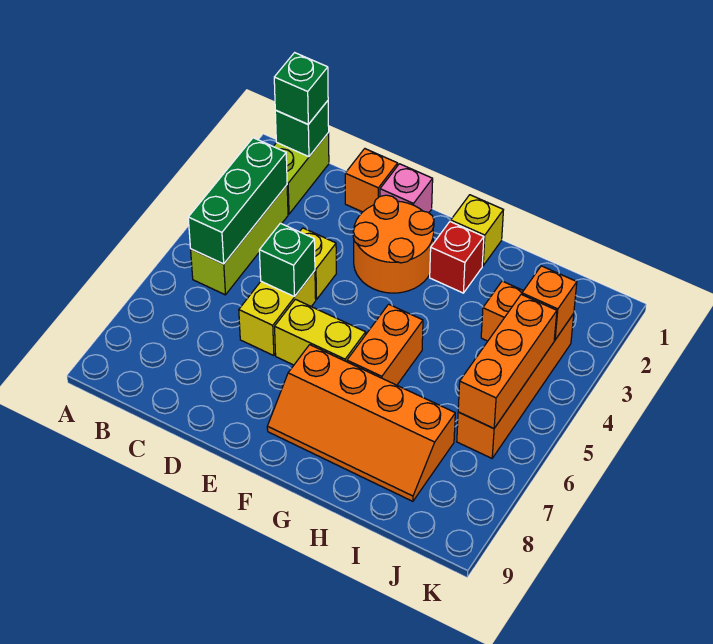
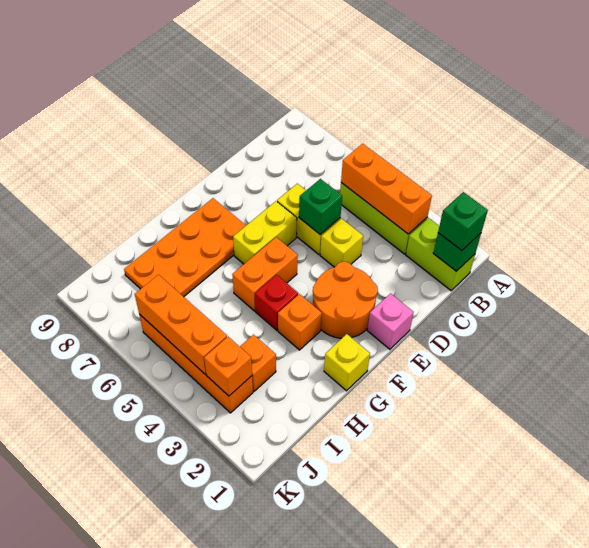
green brick B3:B5 level 2 -> orange brick B3:B5 level 2
orange brick D1 level 1 -> orange brick G3 level 1
orange slope F7:I8 level 1 top 7 -> orange plate F7:I8 level 1
red brick G2 level 1 -> red brick G4 level 1
orange brick G5:G6 level 1 -> orange brick F5:G5 level 1

